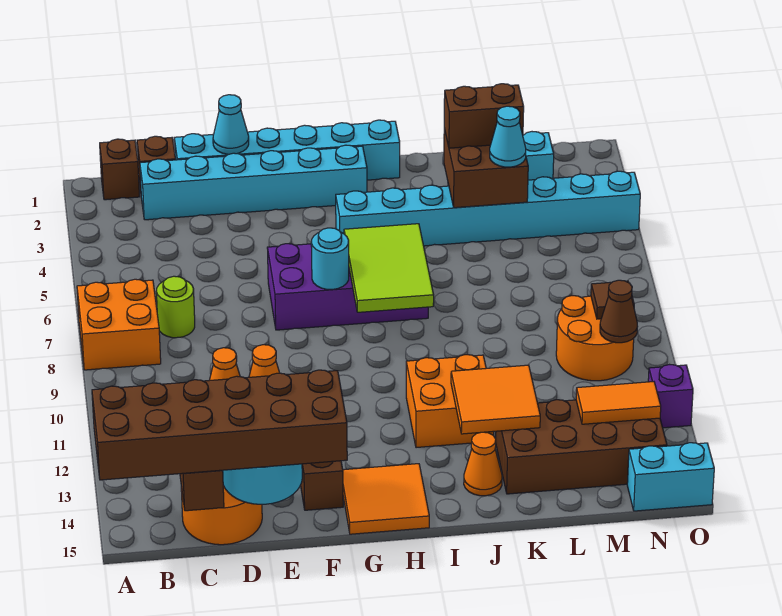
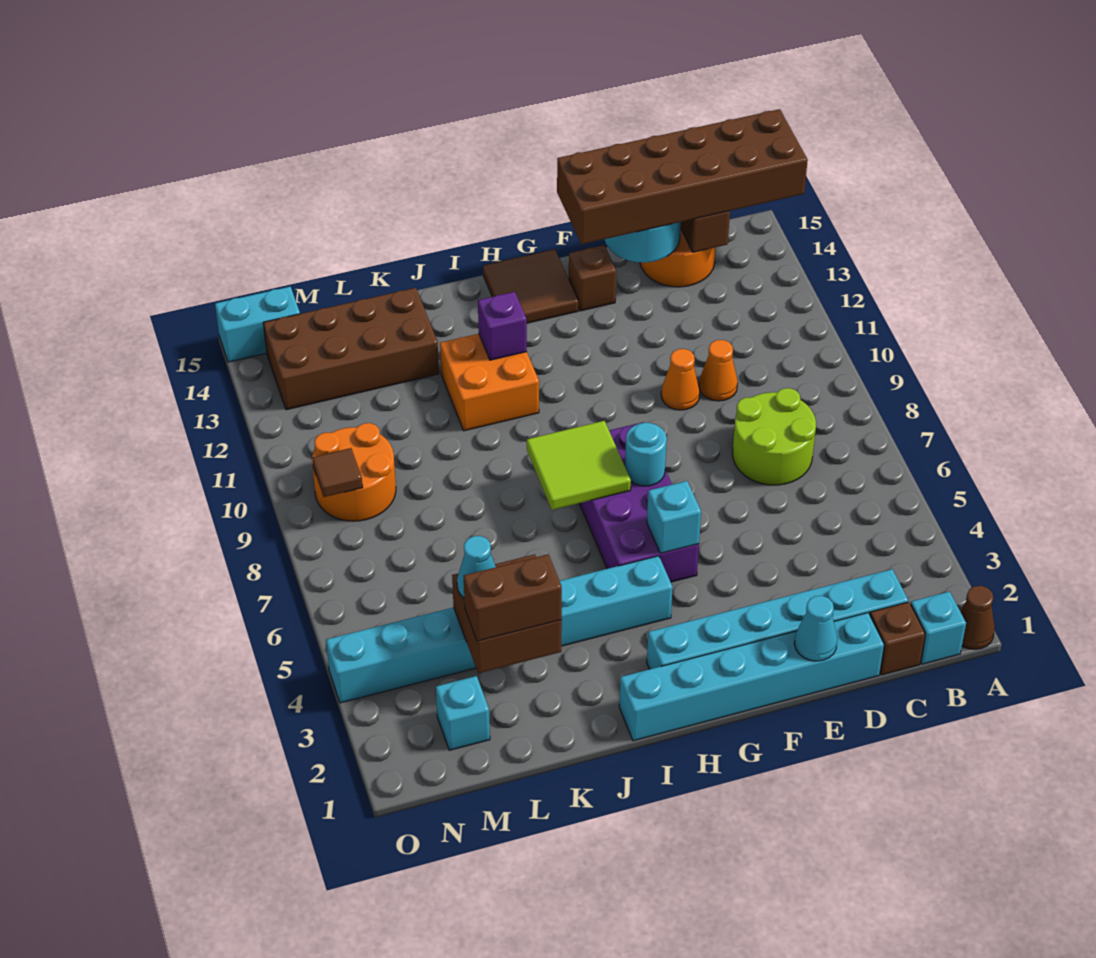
orange brick A7:B8 level 1 -> none
brown brick B1 level 1 -> cyan brick B1 level 1
lime round brick C7 level 1 -> lime round brick C7:D8 level 1
purple brick F6:I7 level 1 -> purple brick G5:H8 level 1
none -> cyan brick G5 level 2
orange tile G14:H15 level 1 -> brown tile G14:H15 level 1
lime tile H6:I8 level 2 -> lime tile H7:I8 level 2
orange tile J12:K13 level 2 -> none
orange cone J14 level 1 -> none
orange tile M13:N13 level 2 -> none
brown cone N10 level 2 -> brown cone A1 level 1
purple brick O12 level 1 -> purple brick I12 level 2

